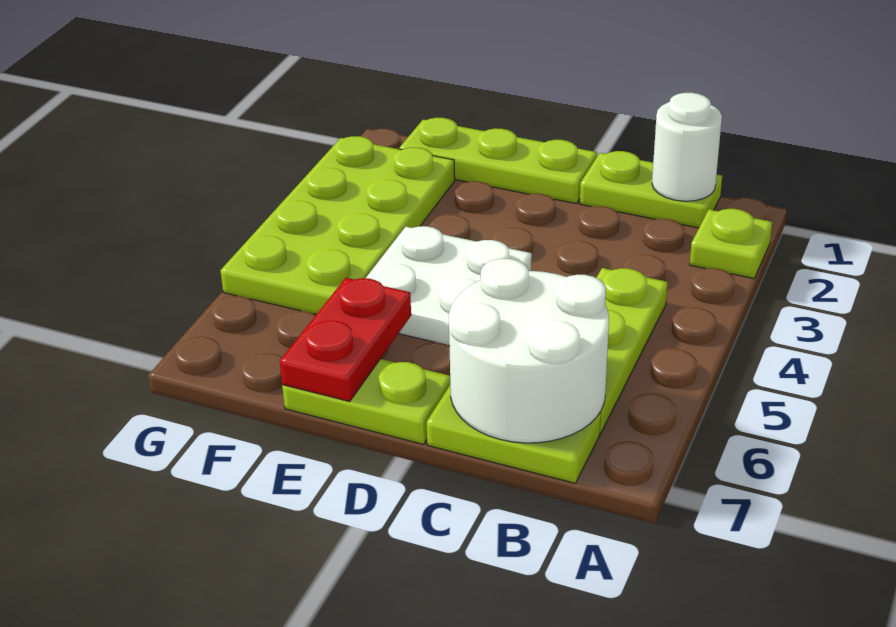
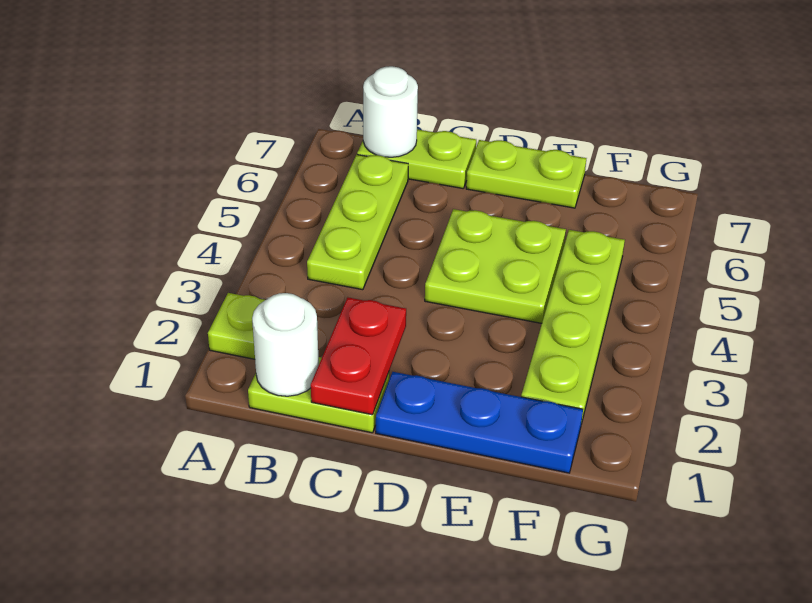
white round brick B6:C7 level 2 -> white round brick B7 level 2
lime plate D1:F1 level 1 -> blue plate D1:F1 level 1
white plate D4:E5 level 1 -> lime plate D4:E5 level 1
red plate E6:E7 level 2 -> red plate C1:C2 level 2
lime plate F2:G5 level 1 -> lime plate F2:F5 level 1

